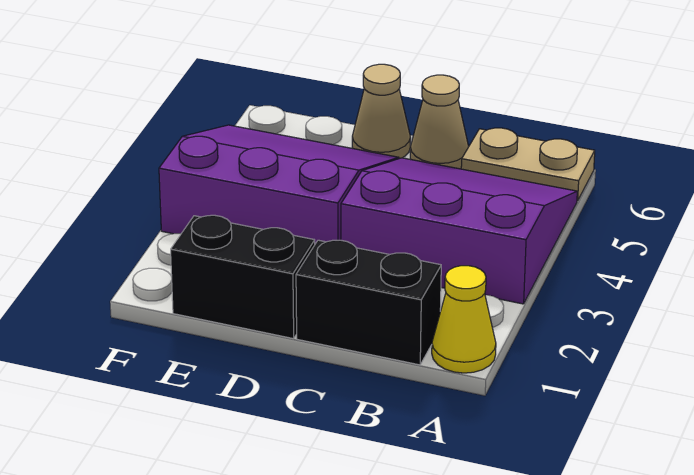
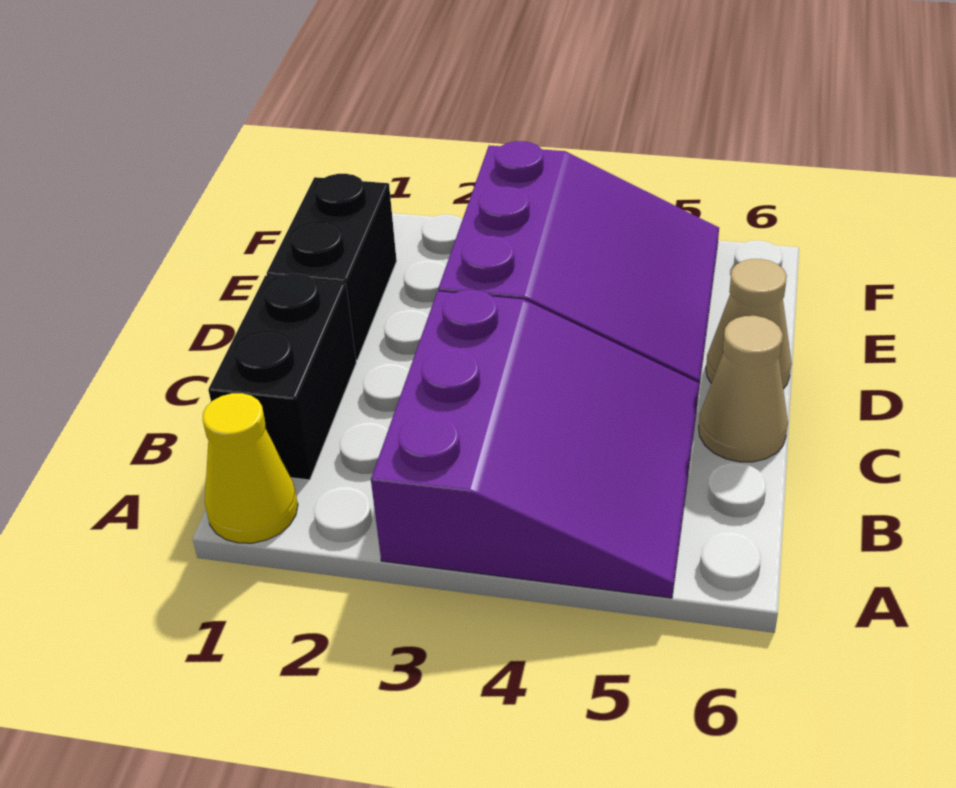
tan plate A6:B6 level 1 -> none

